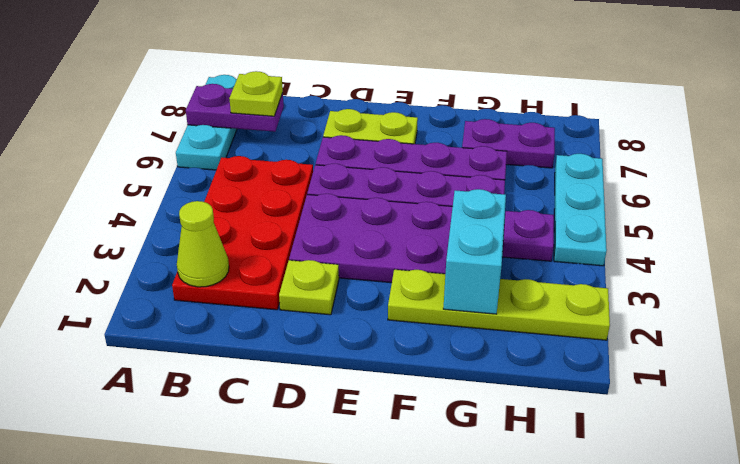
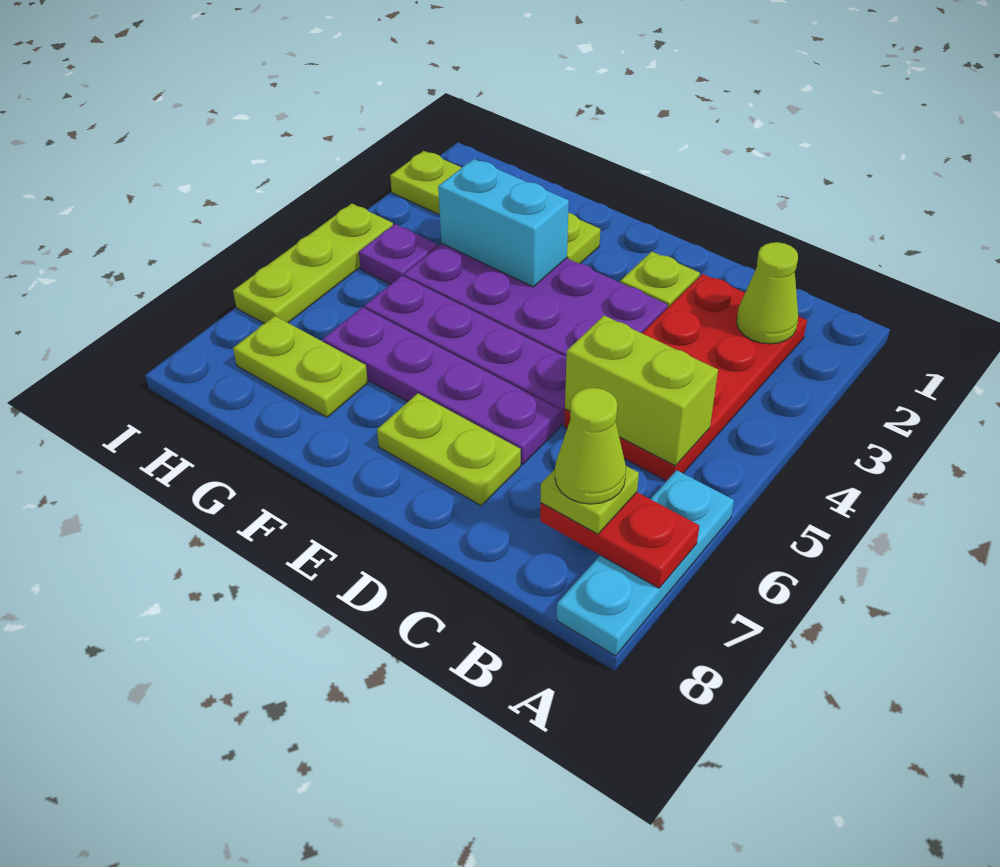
purple plate A7:B7 level 2 -> red plate A7:B7 level 2
none -> lime brick B5:C5 level 2
none -> lime cone B7 level 4
cyan brick G2:G3 level 2 -> cyan brick F3:G3 level 2
purple plate G7:H7 level 1 -> lime plate G7:H7 level 1
cyan plate I4:I6 level 1 -> lime plate I4:I6 level 1

